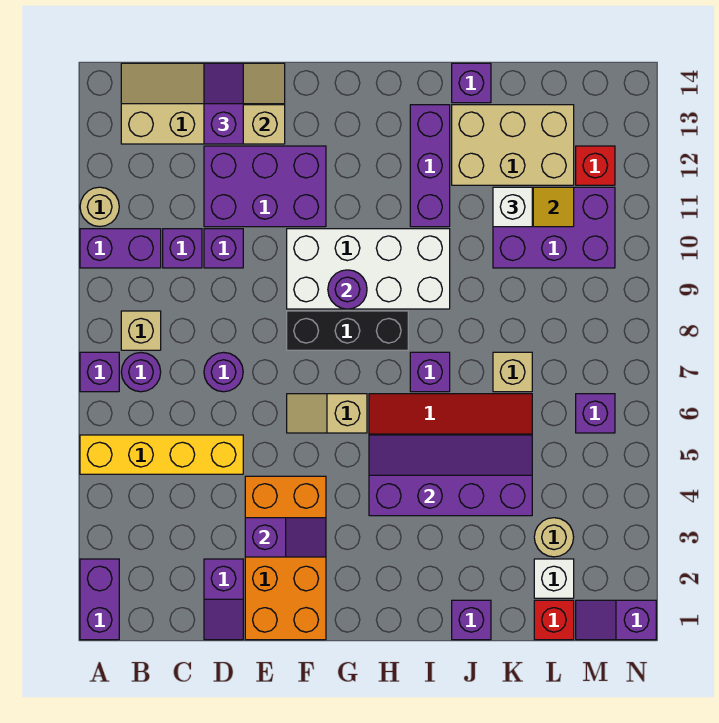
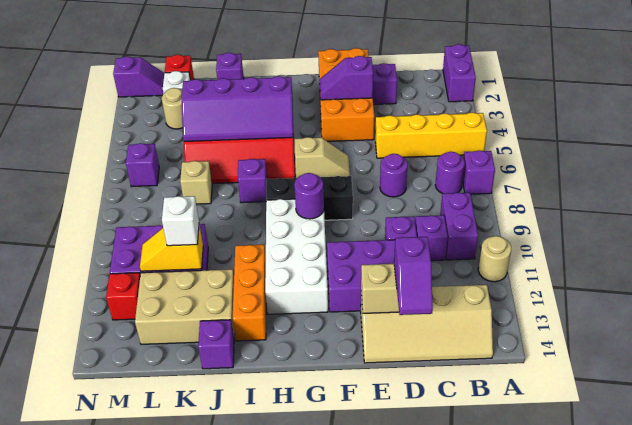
purple brick A10:B10 level 1 -> purple brick B9:B10 level 1
tan brick B8 level 1 -> none
white brick F9:I10 level 1 -> white brick G9:H12 level 1
purple brick I11:I13 level 1 -> orange brick I11:I13 level 1

